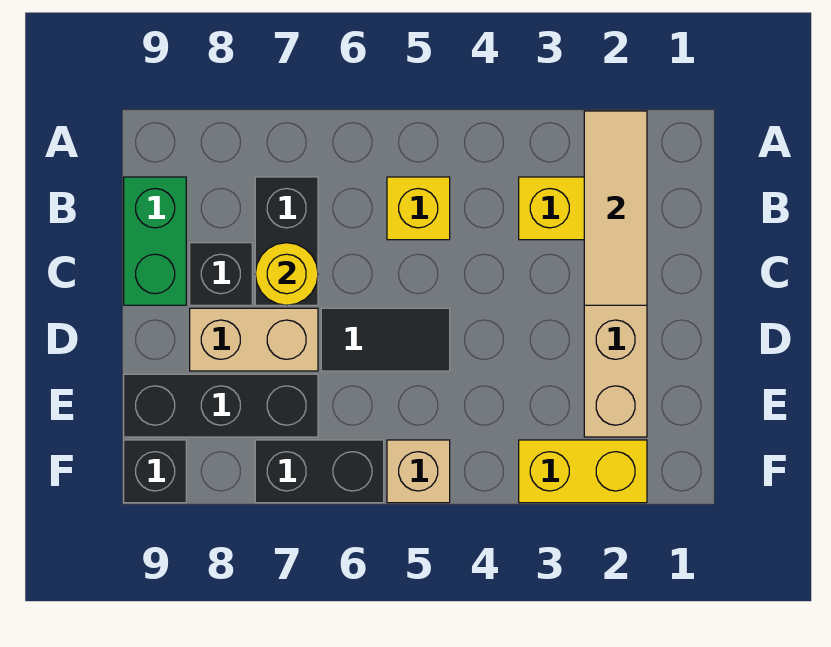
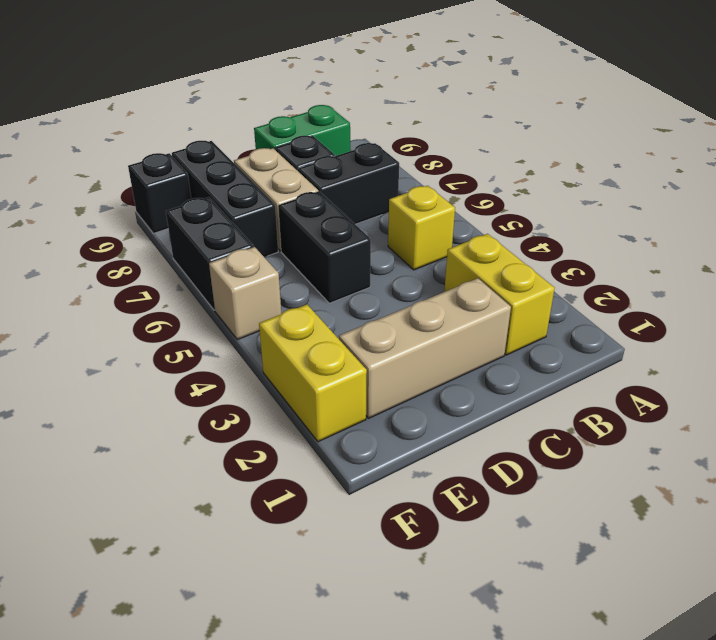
tan tile A2:C2 level 2 -> none
yellow round brick C7 level 2 -> none
black tile D5:D6 level 1 -> black brick D5:D6 level 1

